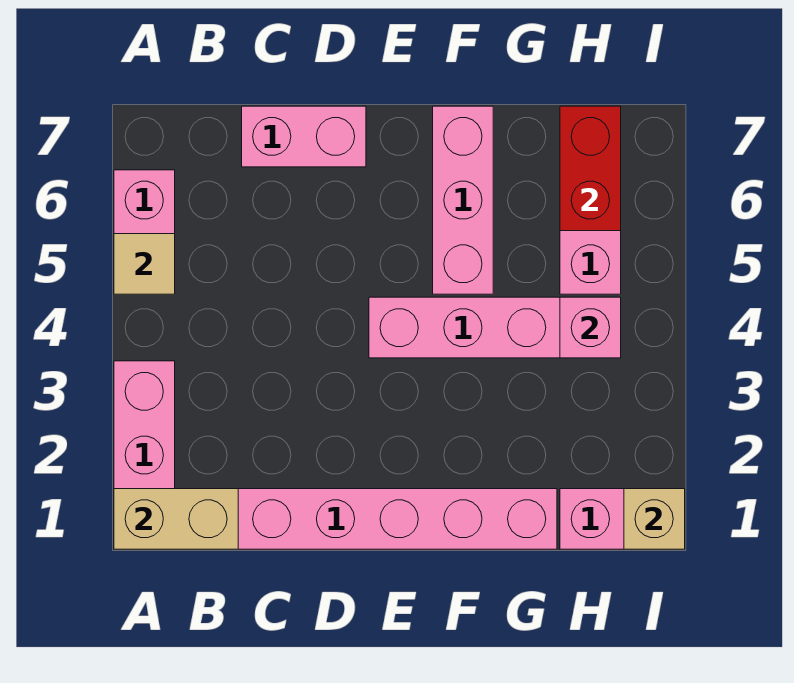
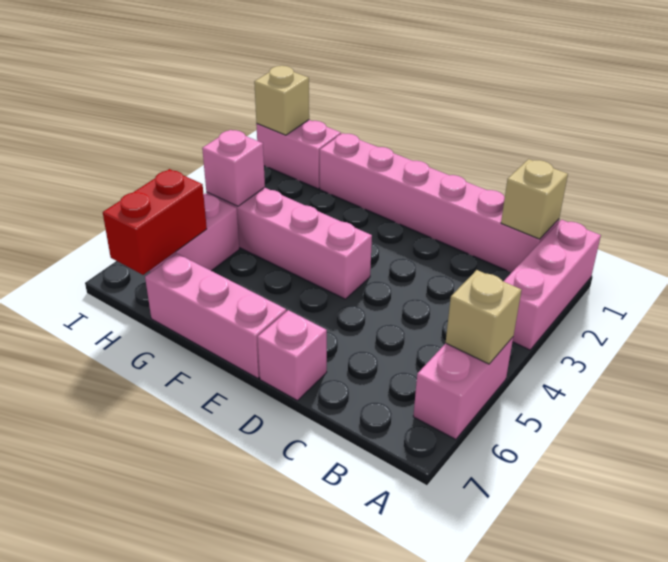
tan brick A1:B1 level 2 -> tan brick B1 level 2
tan tile A5 level 2 -> tan brick A5 level 2
pink brick C7:D7 level 1 -> pink brick D7 level 1
pink brick F5:F7 level 1 -> pink brick E7:G7 level 1

